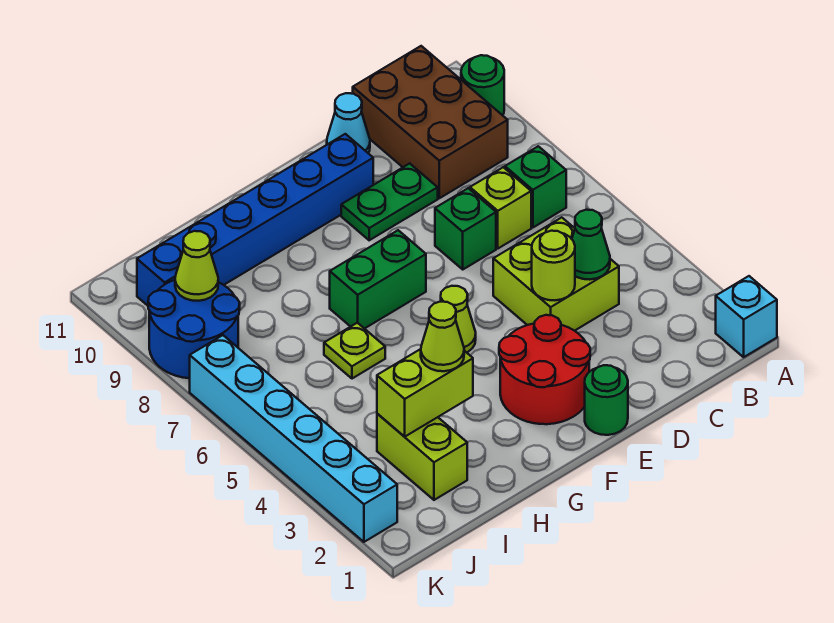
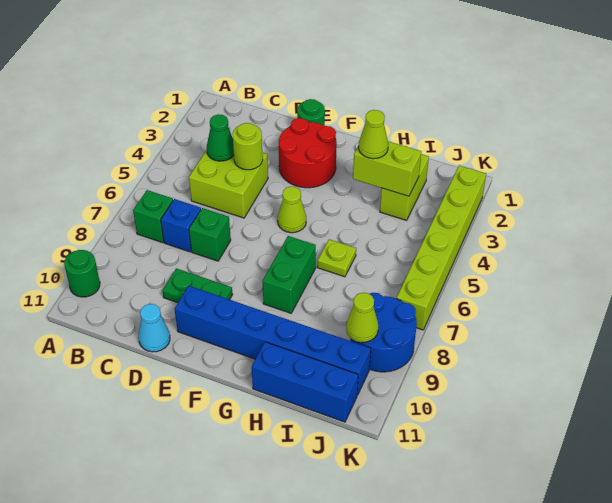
cyan brick A1 level 1 -> none
brown brick B9:C11 level 1 -> none
lime brick C7 level 1 -> blue brick C7 level 1
green brick F7:G7 level 1 -> green brick G7:G8 level 1
none -> blue brick H11:J11 level 1
cyan brick K2:K7 level 1 -> lime brick K2:K7 level 1

